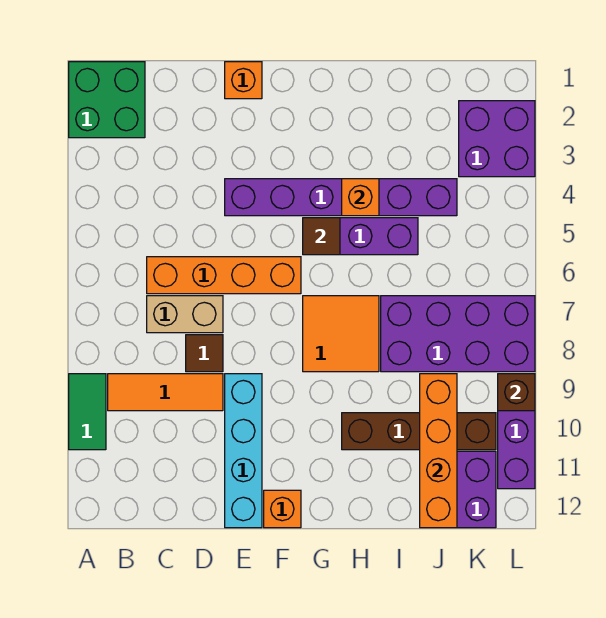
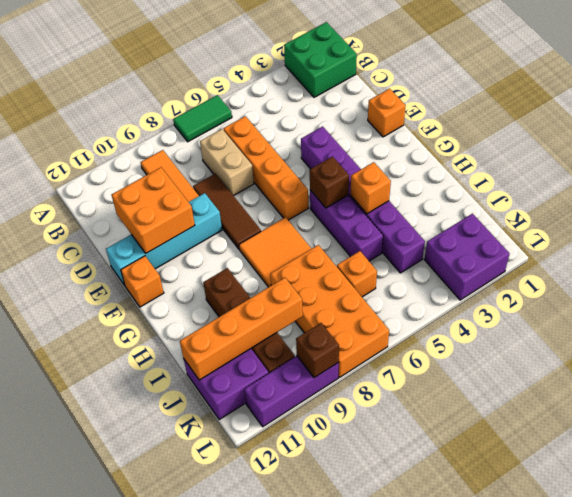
green tile A9:A10 level 1 -> green tile A6:A7 level 1
brown tile D8 level 1 -> brown tile D8:F8 level 1
none -> orange brick D10:E11 level 2
brown tile G5 level 2 -> brown brick G5 level 2
purple brick I7:L8 level 1 -> orange brick I7:L8 level 1
none -> orange brick J6 level 1

